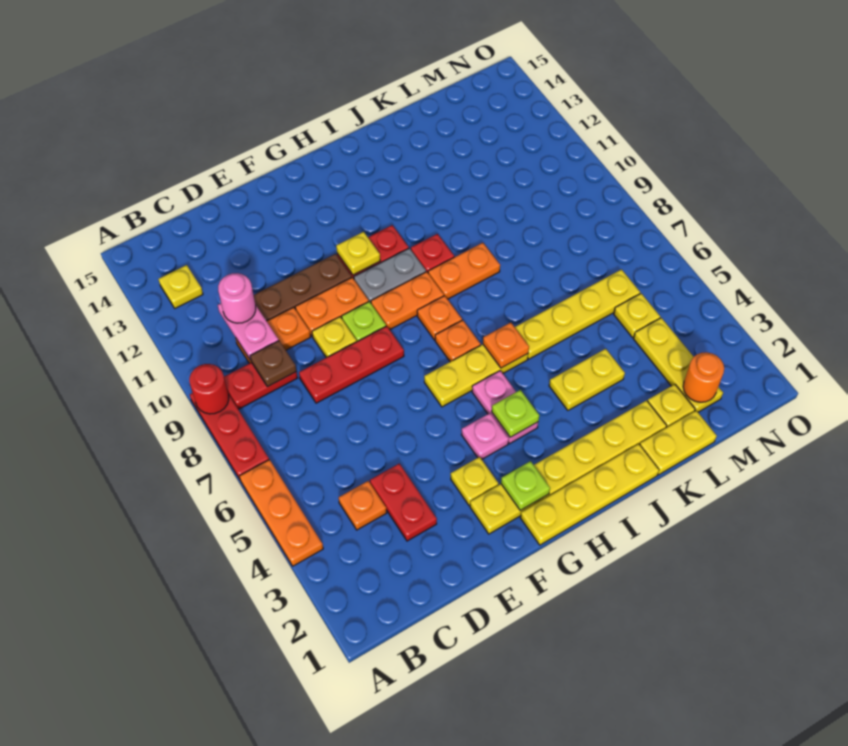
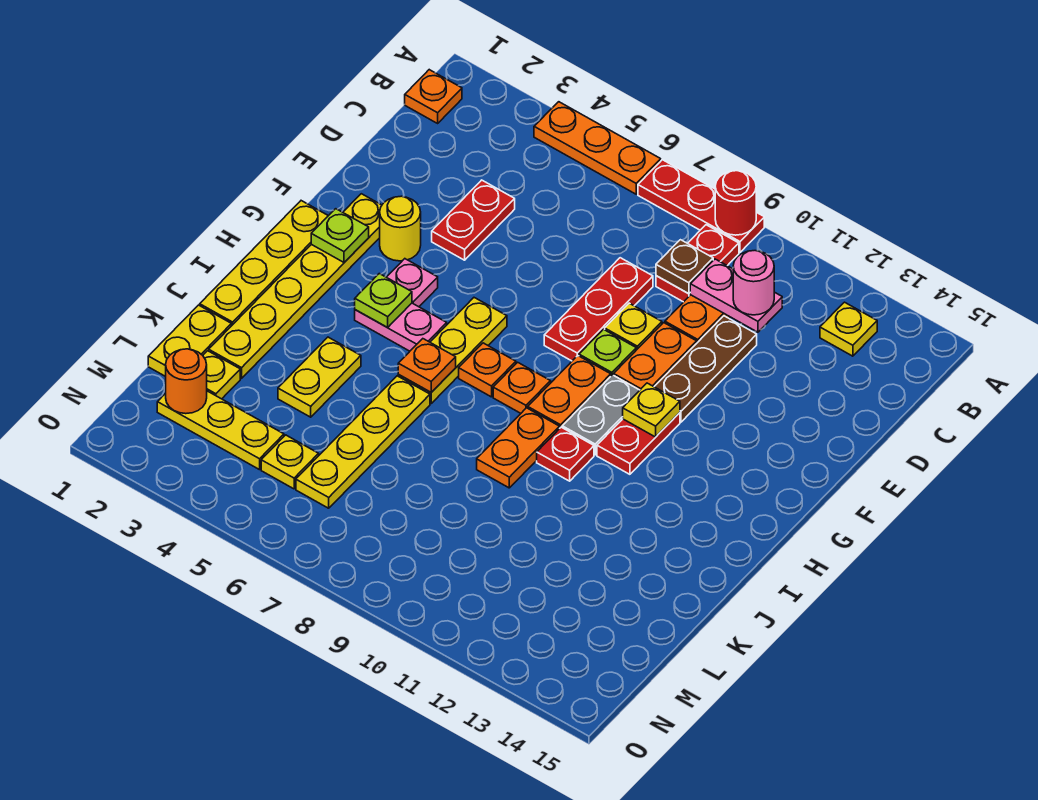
orange plate C4 level 1 -> orange plate B1 level 1
red plate D3:D4 level 1 -> red plate D4:E4 level 1
yellow plate F3 level 1 -> yellow round brick F3 level 1

